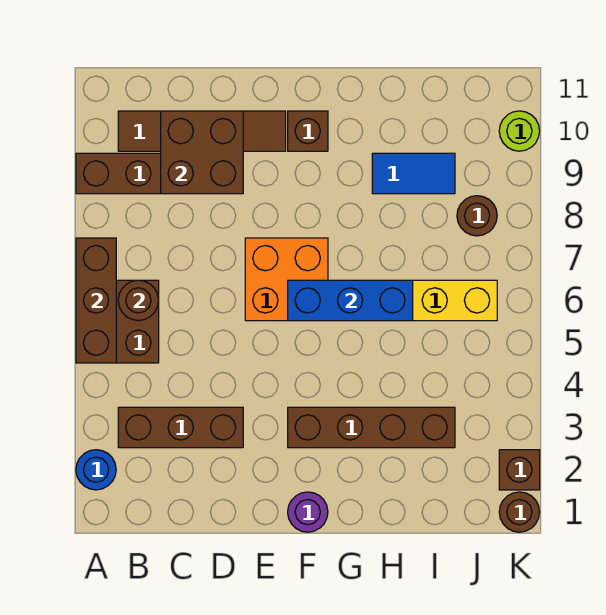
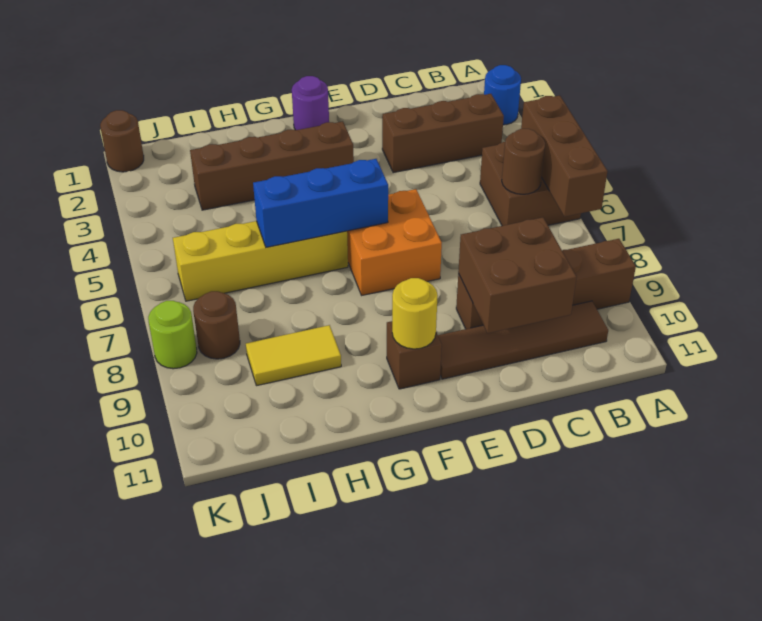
none -> yellow round brick F10 level 2
blue tile H9:I9 level 1 -> yellow tile H9:I9 level 1
brown brick K2 level 1 -> none
lime round brick K10 level 1 -> lime round brick K8 level 1

